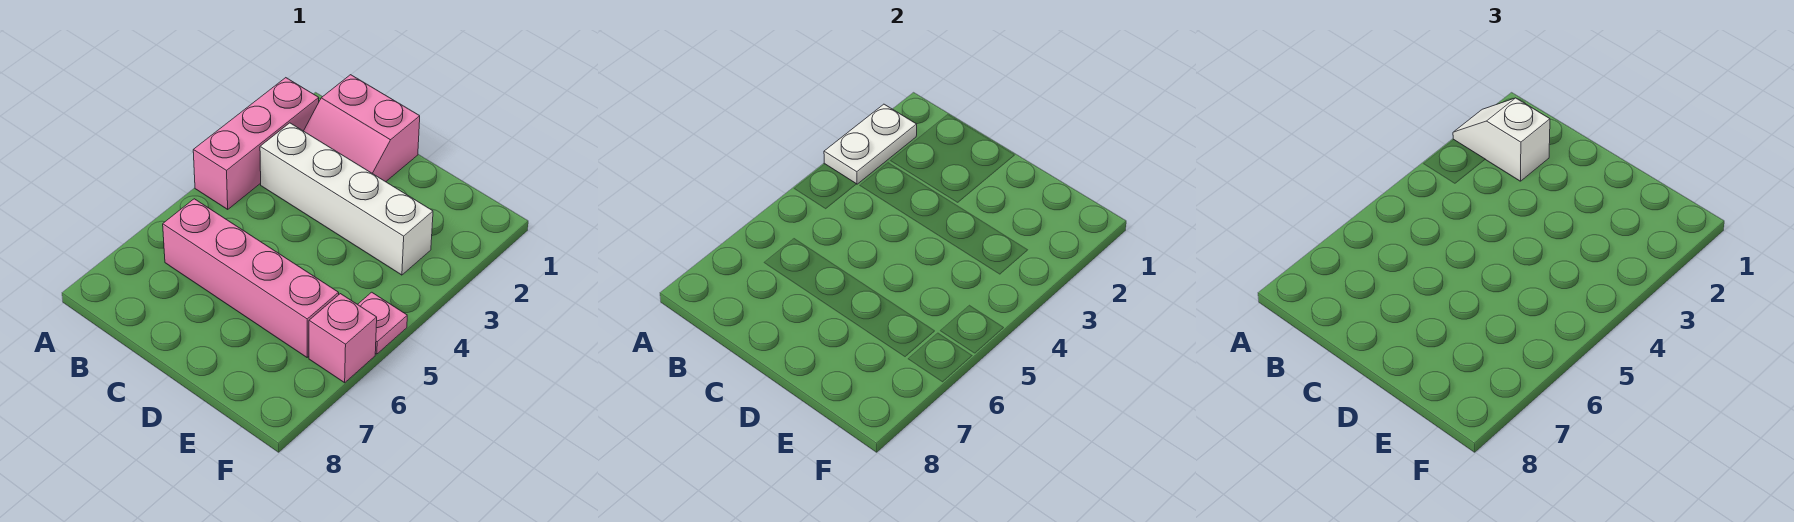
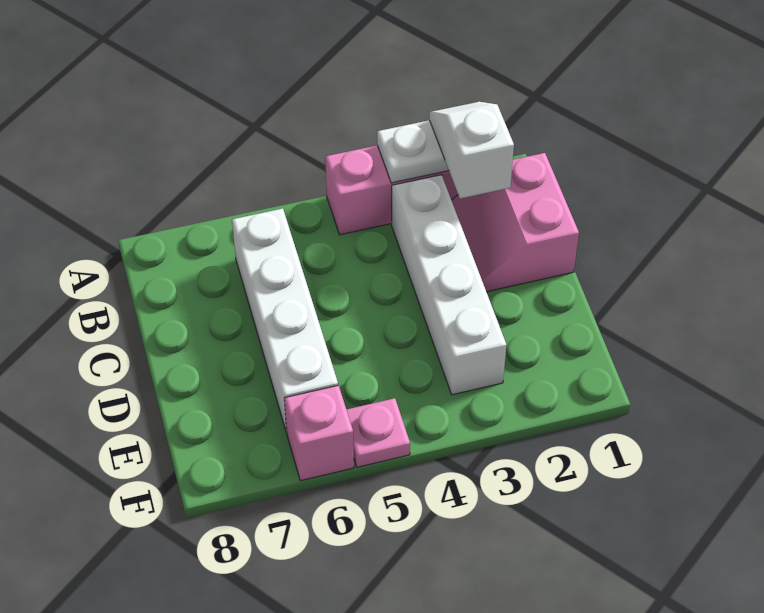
pink brick B6:E6 level 1 -> white brick B6:E6 level 1

